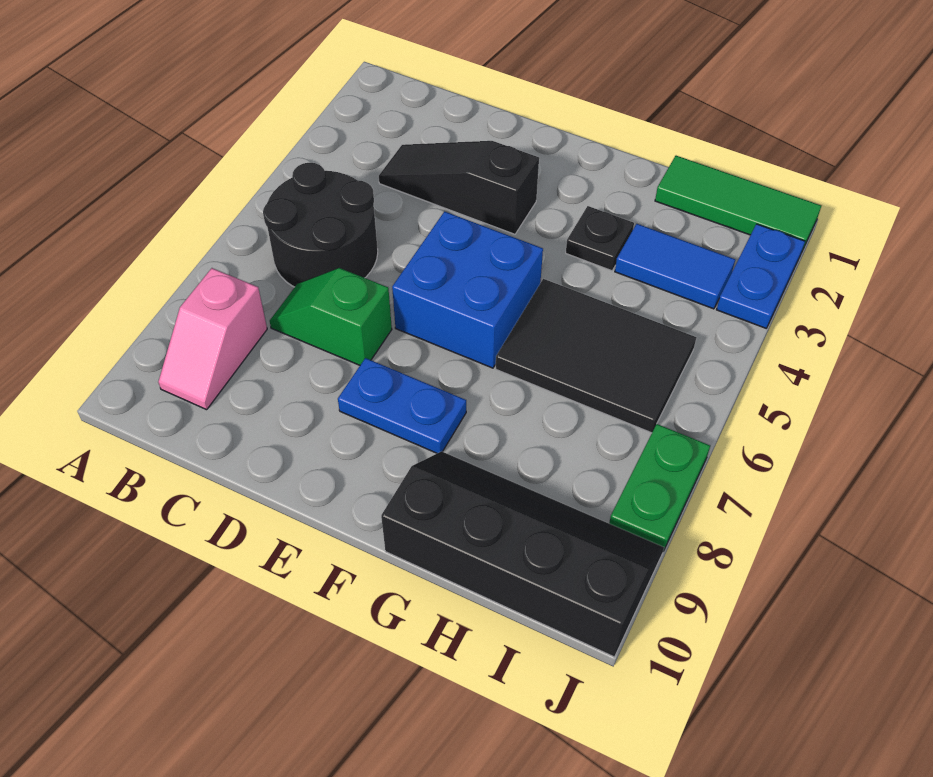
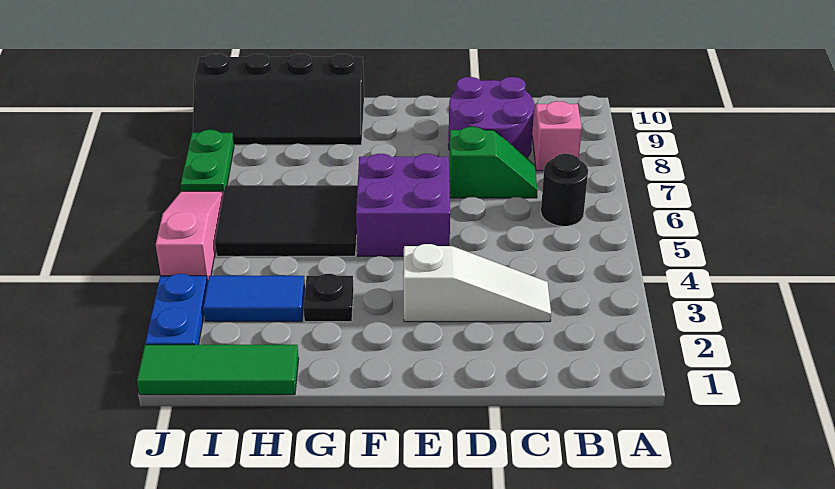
black round brick B5:C6 level 1 -> black round brick B6 level 1
black slope C3:E3 level 1 top E -> white slope C3:E3 level 1 top E
none -> purple round brick C8:D9 level 1
blue brick E5:F6 level 1 -> purple brick E5:F6 level 1
blue plate E8:F8 level 1 -> none
none -> pink slope J4:J6 level 1 top 4

